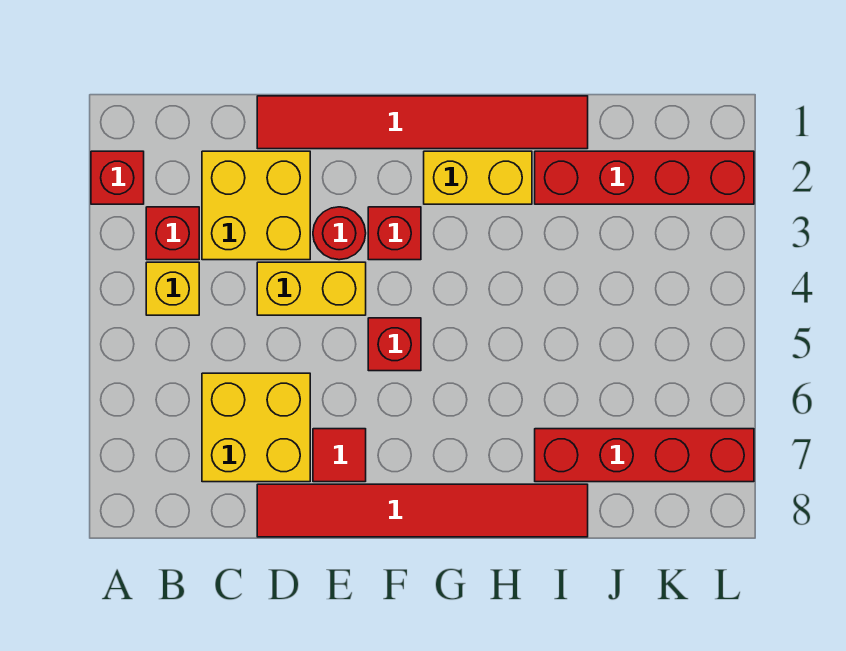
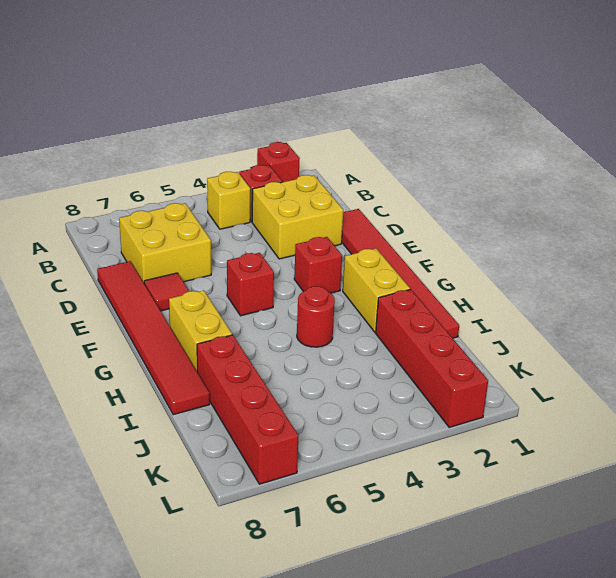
yellow brick D4:E4 level 1 -> yellow brick G7:H7 level 1
red round brick E3 level 1 -> red round brick H4 level 1

